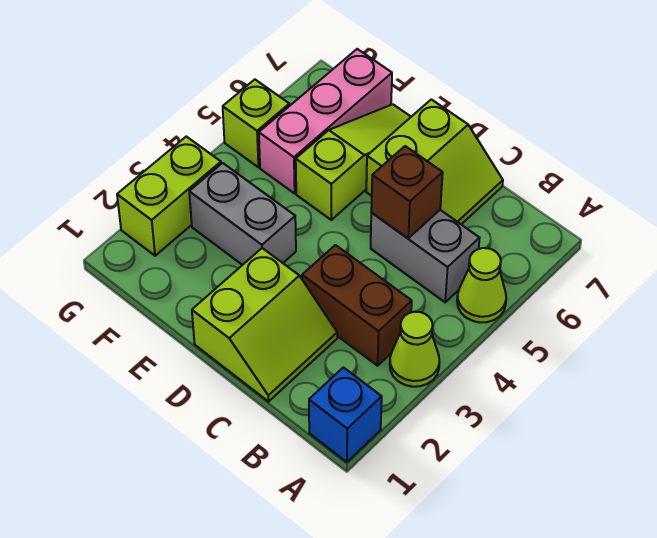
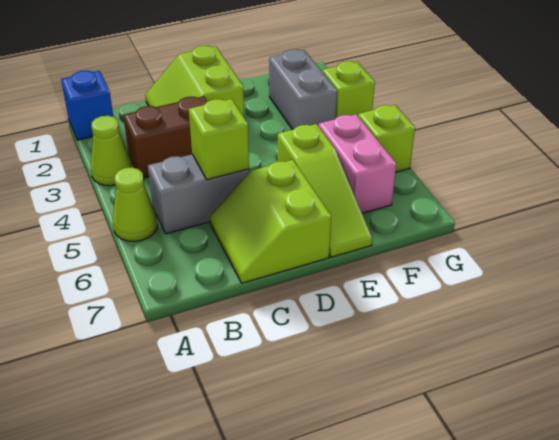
brown brick C5 level 2 -> lime brick C5 level 2
grey brick E3:F3 level 1 -> grey brick F2:F3 level 1
pink brick F5:F7 level 1 -> pink brick F5:F6 level 1
lime brick G2:G3 level 1 -> lime brick G3 level 1

